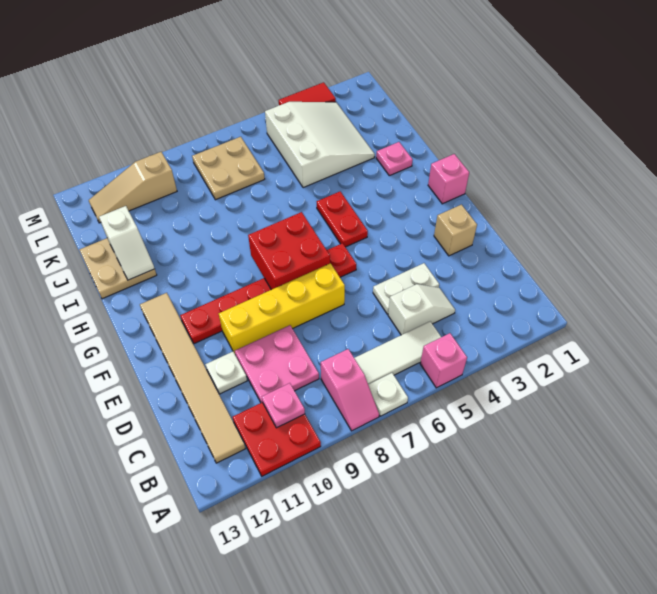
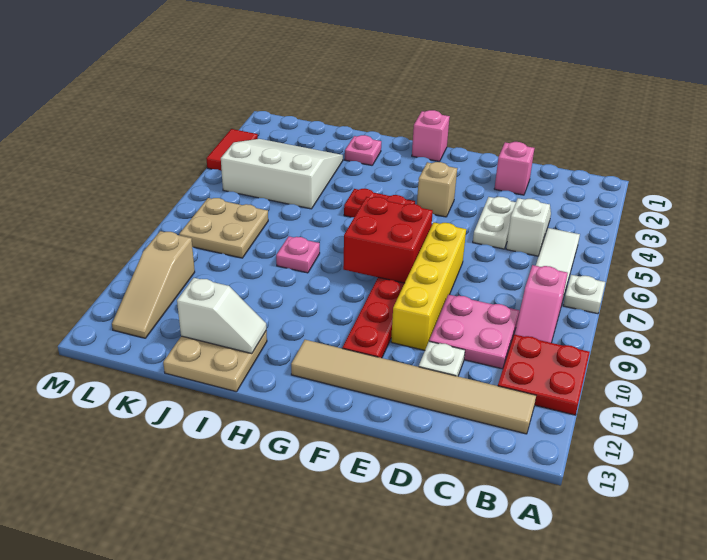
pink brick A5 level 1 -> pink brick D2 level 1
pink slope A8:B8 level 1 top B -> pink slope B8:B9 level 1 top 8
pink plate B10 level 2 -> pink plate I8 level 1
tan brick E2 level 1 -> tan brick F4 level 1

